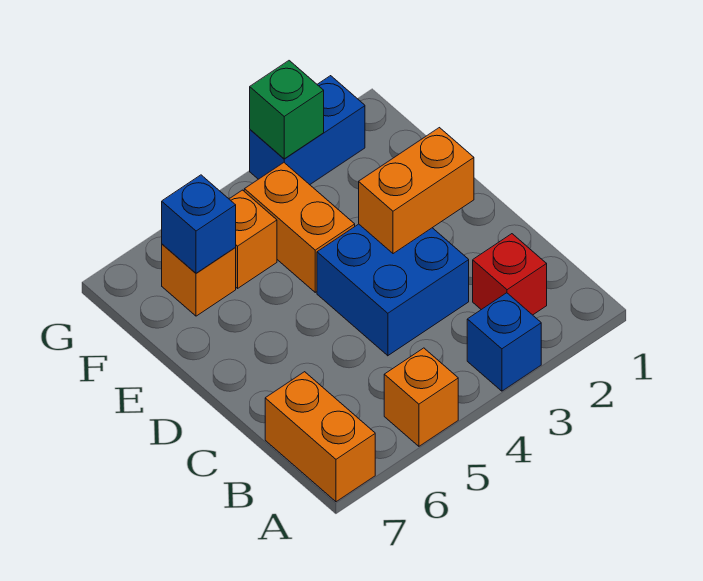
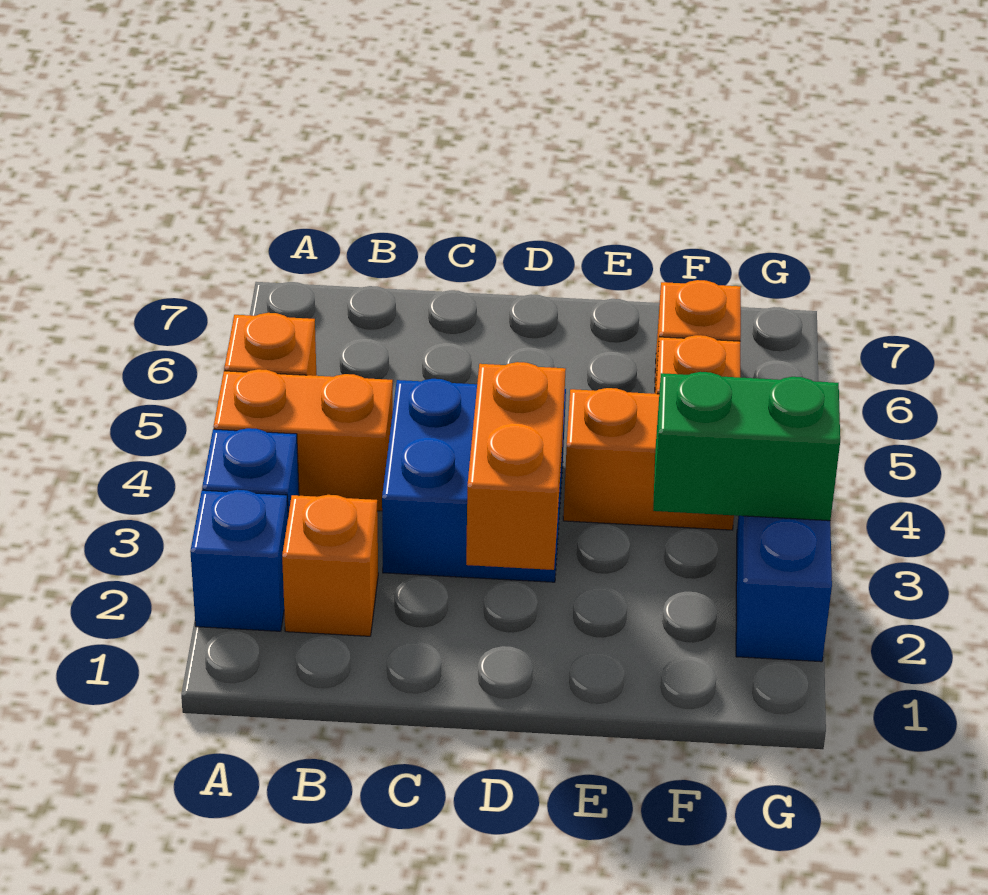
orange brick A7:B7 level 1 -> orange brick A4:B4 level 1
red brick B2 level 1 -> orange brick B2 level 1
blue brick F6 level 2 -> blue brick A2 level 1
green brick G3 level 2 -> green brick F3:G3 level 2

